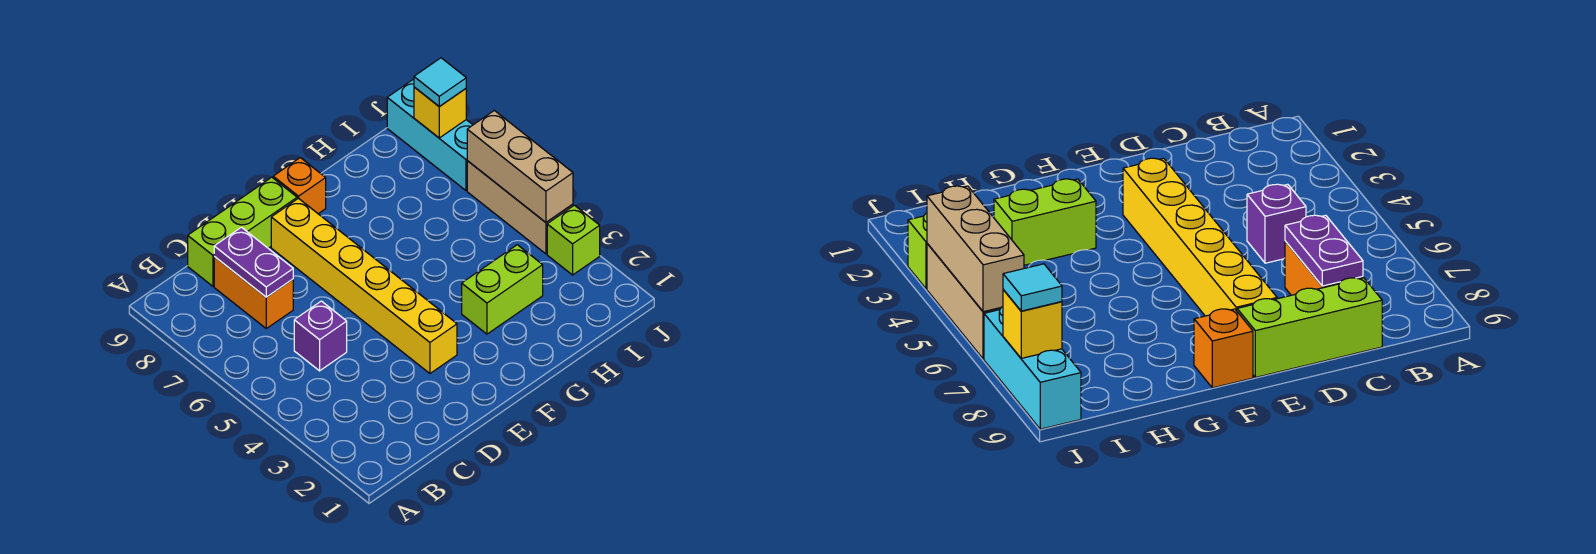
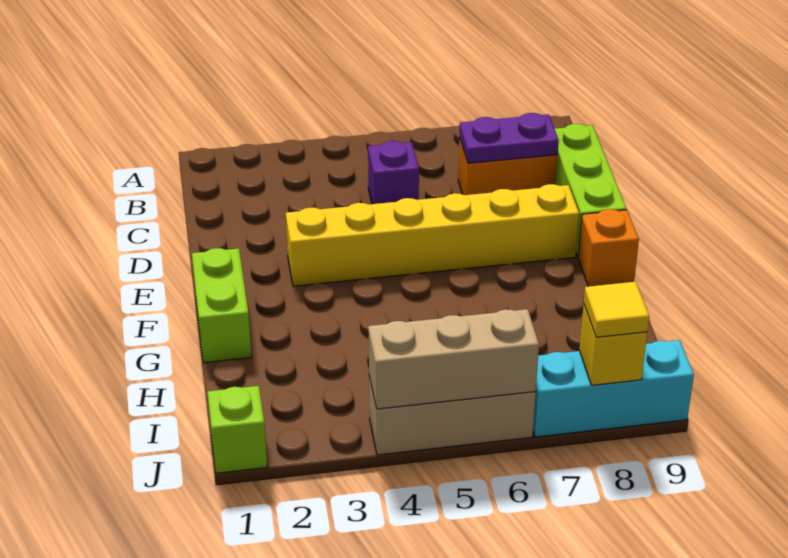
lime brick G3:H3 level 1 -> lime brick F1:G1 level 1
lime brick J3 level 1 -> lime brick J1 level 1
cyan tile J8 level 3 -> yellow tile J8 level 3

